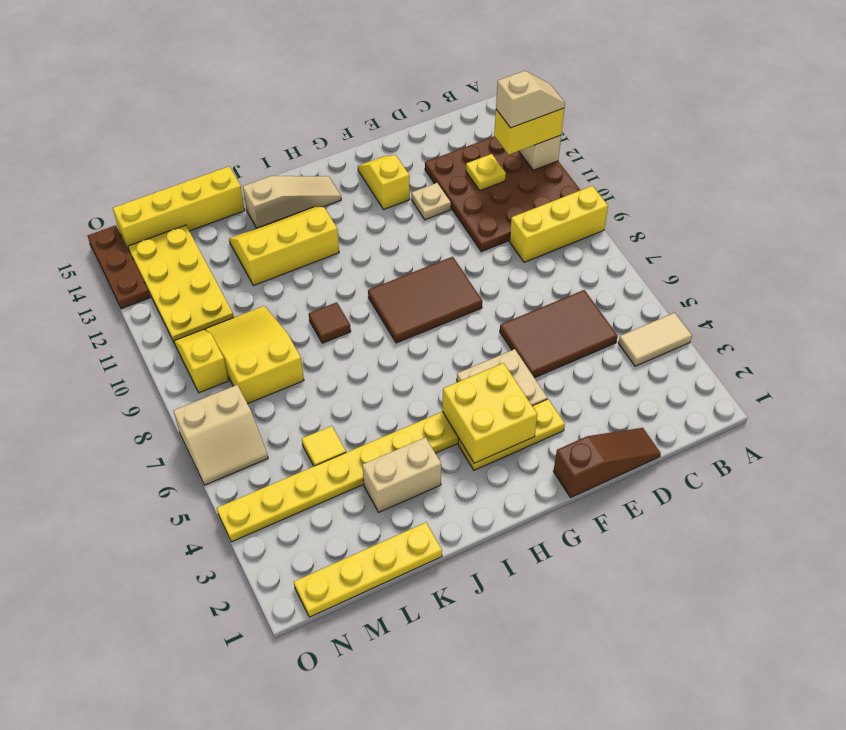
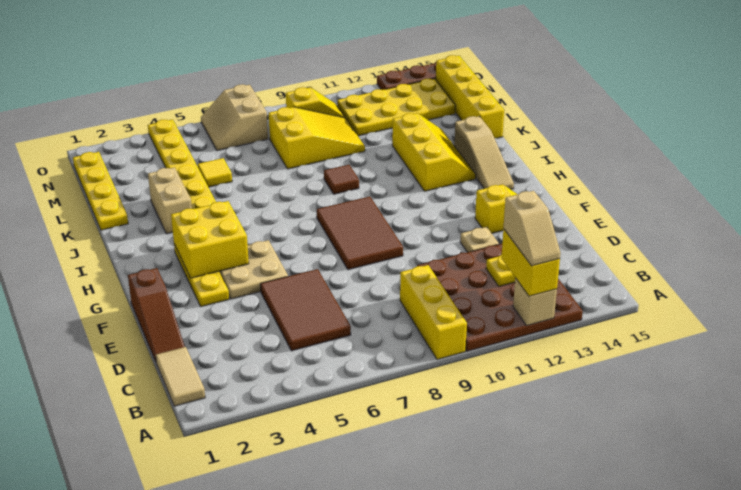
tan tile A4:B4 level 1 -> tan tile B1:C1 level 1

